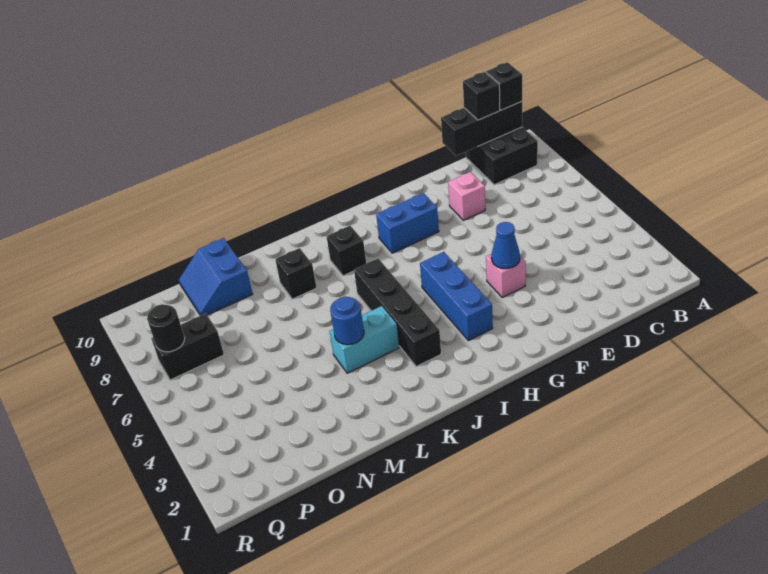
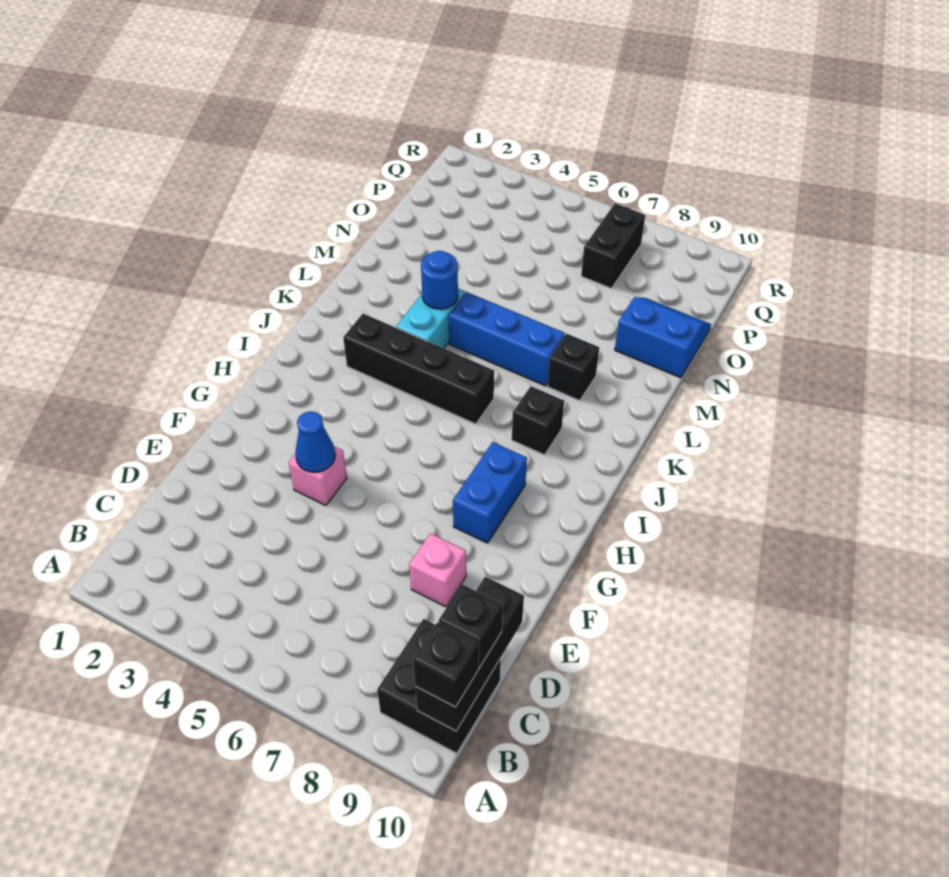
blue brick H3:H5 level 1 -> blue brick L5:L7 level 1
black round brick Q7 level 2 -> none

